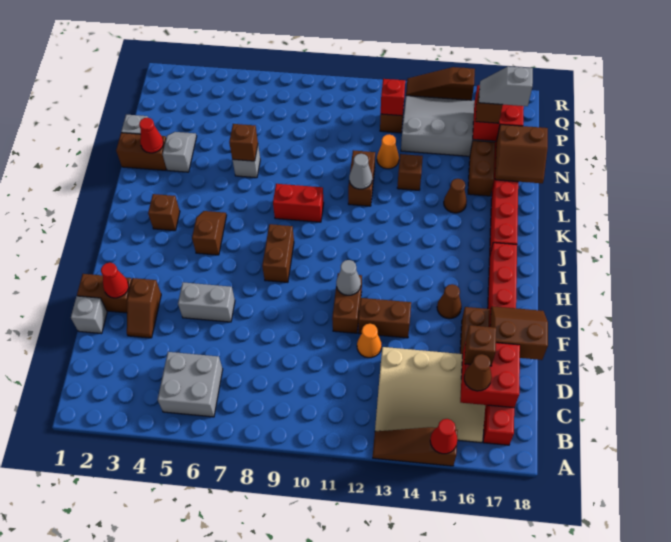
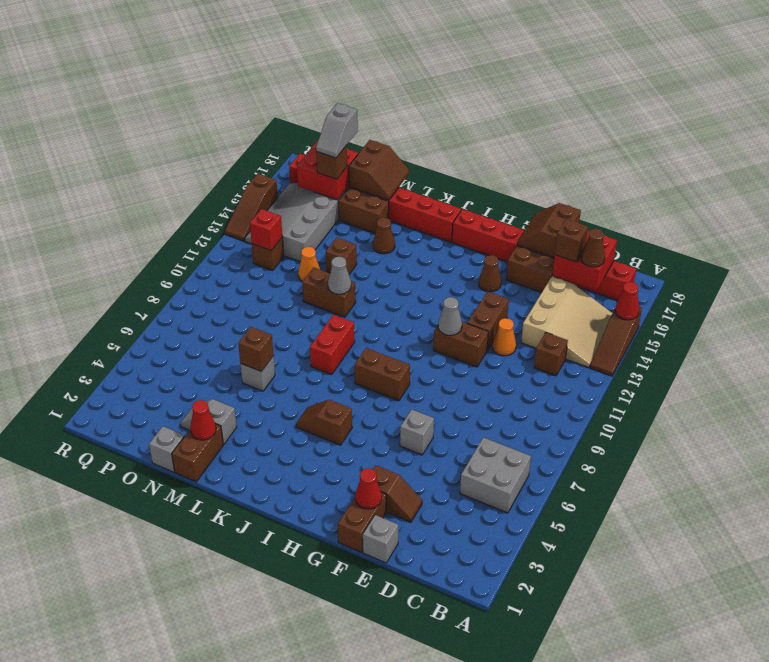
tan slope B13:D16 level 1 top D -> tan slope B13:D15 level 1 top D
grey brick F5:F6 level 1 -> grey brick F6 level 1
brown brick J3 level 1 -> brown brick C12 level 1

